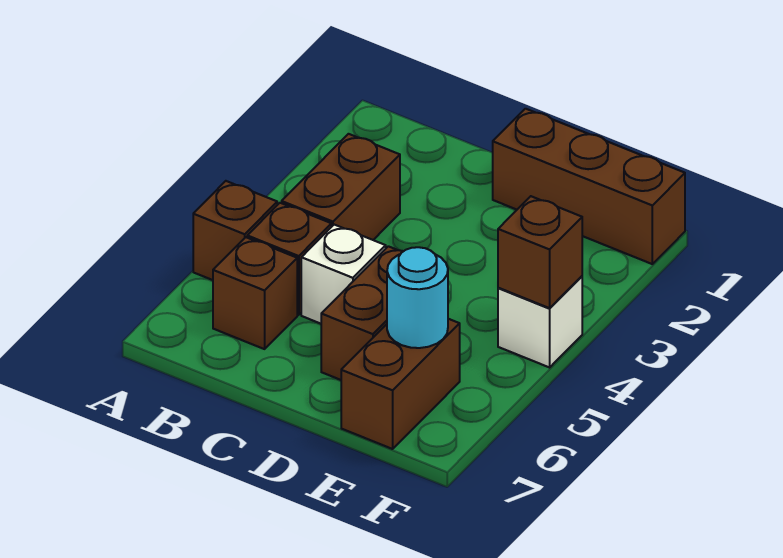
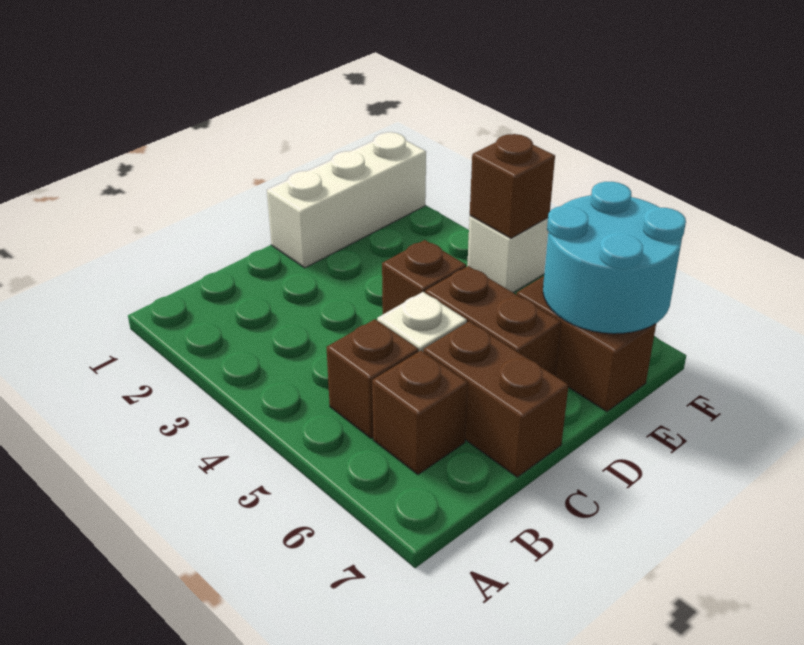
brown brick A5 level 1 -> brown brick D4 level 1
brown brick B3:B4 level 1 -> brown brick C6:C7 level 1
brown brick D1:F1 level 1 -> white brick D1:F1 level 1
cyan round brick E6 level 2 -> cyan round brick E6:F7 level 2

